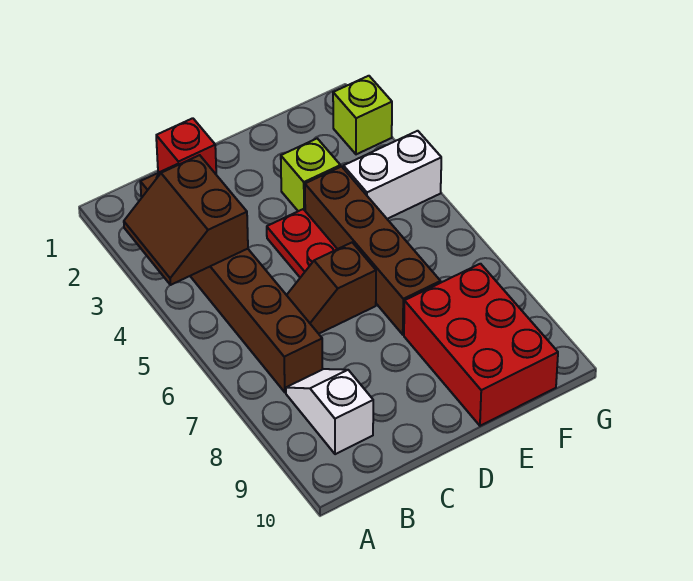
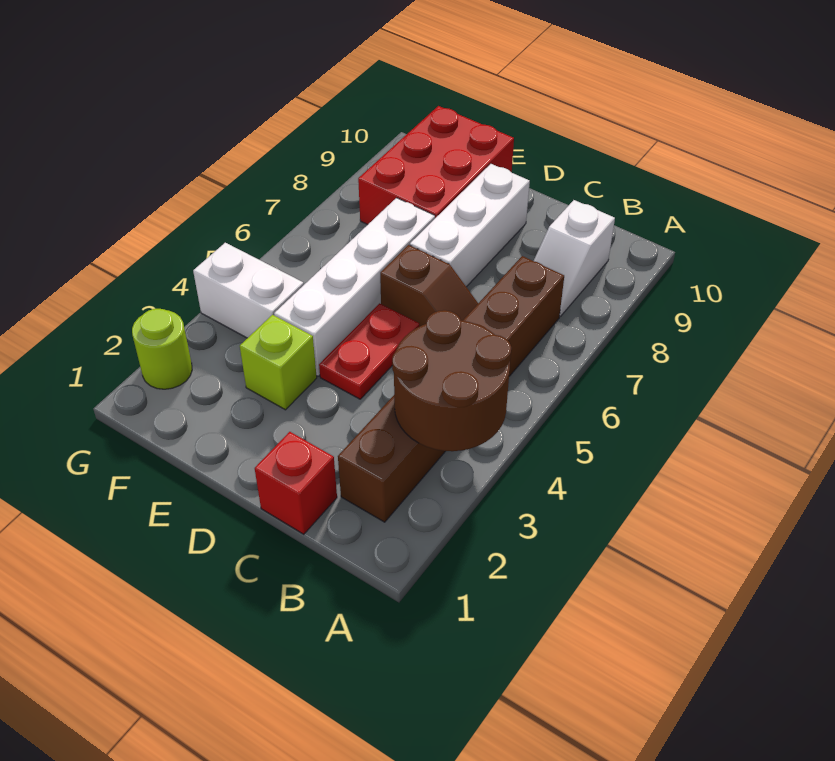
brown slope A3:B4 level 2 top B -> brown round brick A3:B4 level 2
none -> white brick D7:D9 level 1
brown brick E4:E7 level 1 -> white brick E4:E7 level 1
lime brick G2 level 1 -> lime round brick G2 level 1

